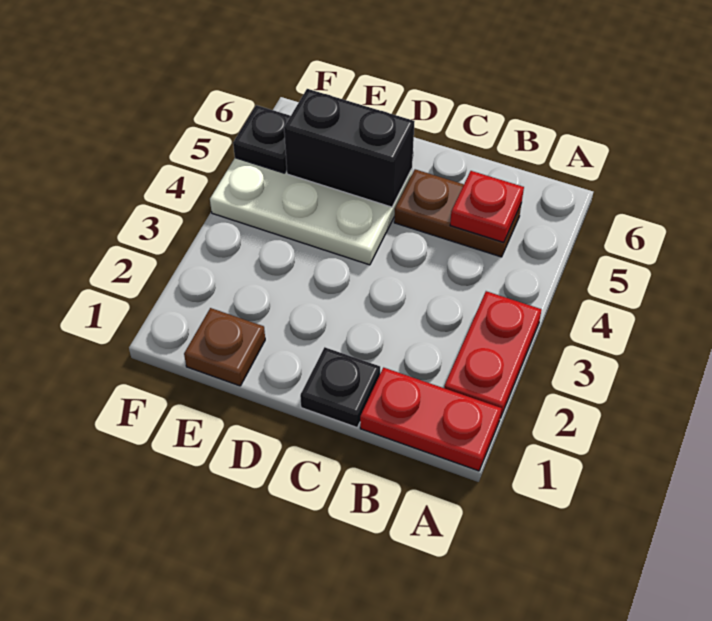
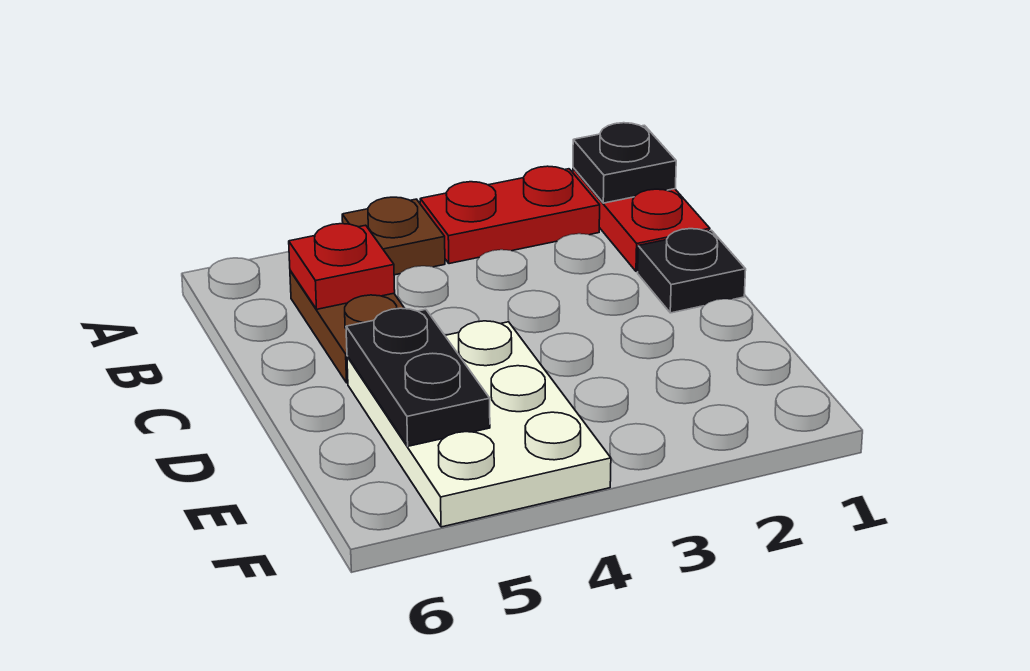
black brick D5:E5 level 2 -> black plate D5:E5 level 2
brown plate E1 level 1 -> brown plate A4 level 1
black plate F5 level 2 -> black plate A1 level 2

